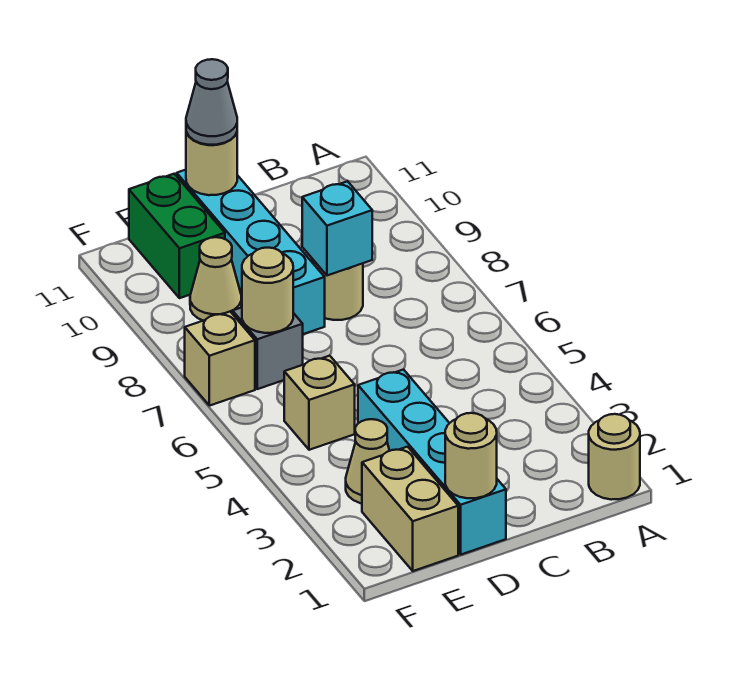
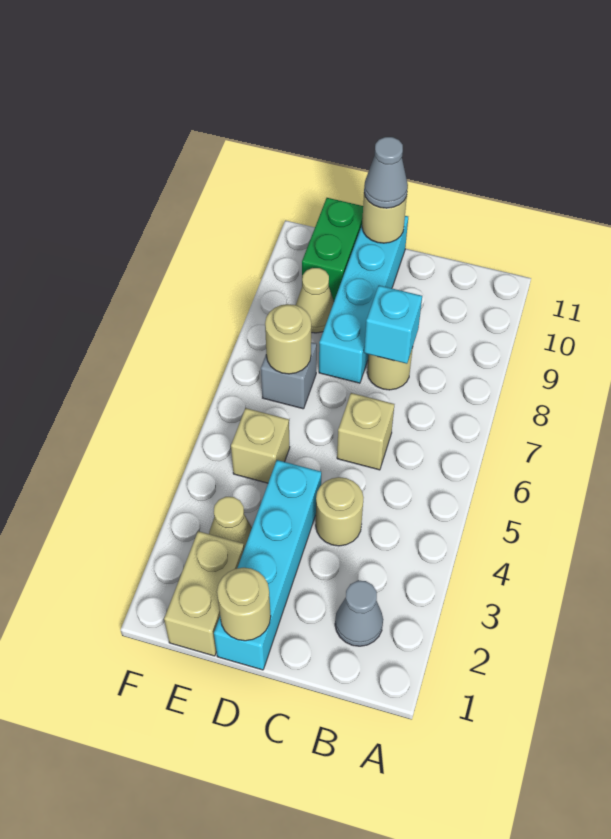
tan round brick A1 level 1 -> tan round brick C4 level 1
none -> grey cone B2 level 1
tan brick F7 level 1 -> tan brick C6 level 1

